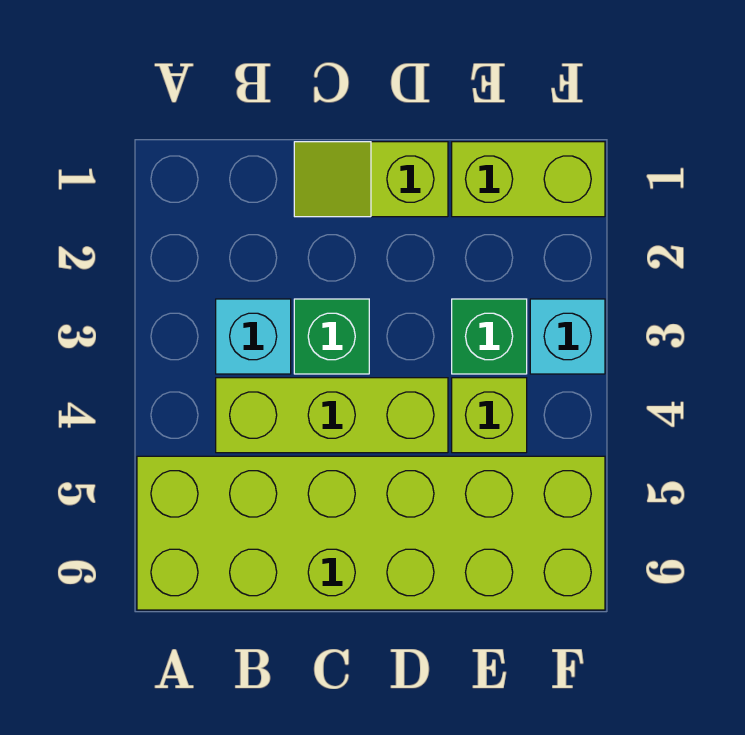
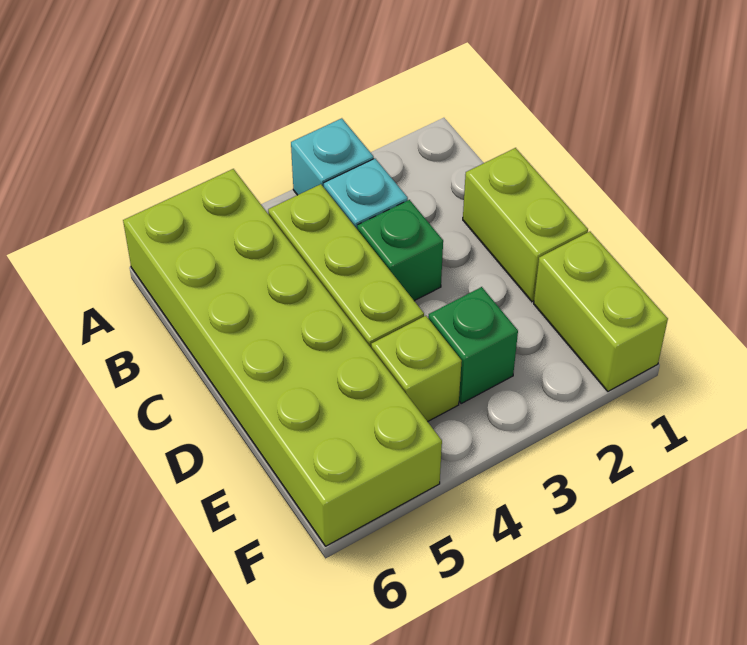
lime slope C1:D1 level 1 top D -> lime brick C1:D1 level 1
cyan brick F3 level 1 -> cyan brick A3 level 1

